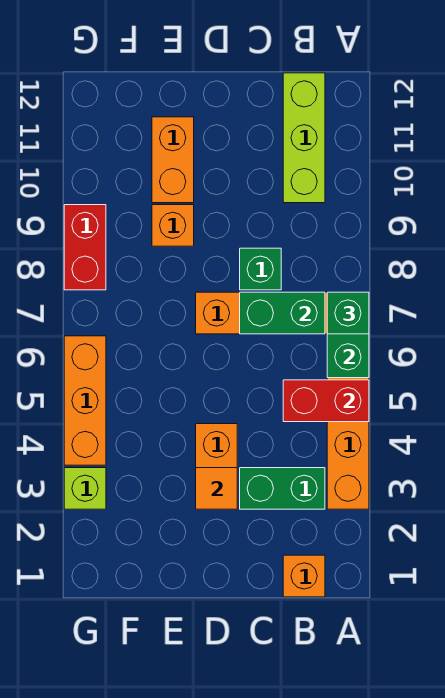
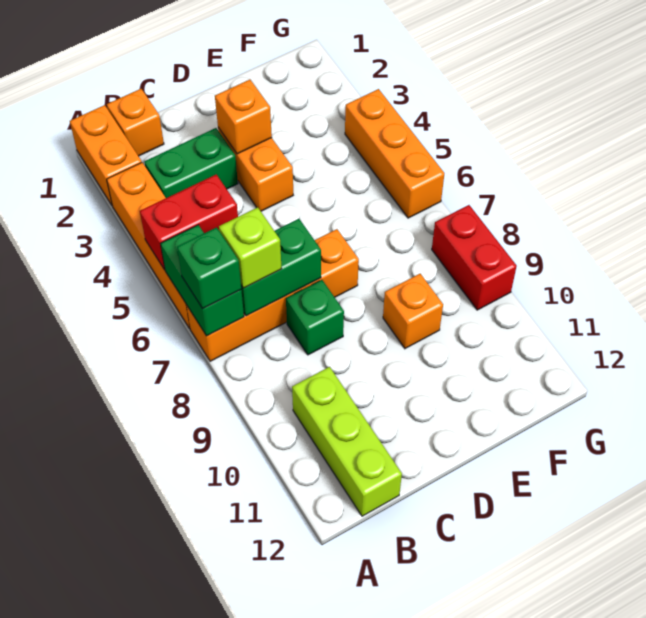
orange tile D3 level 2 -> orange brick D3 level 2
orange brick E10:E11 level 1 -> orange brick A1:A2 level 1
lime brick G3 level 1 -> lime brick B7 level 3

